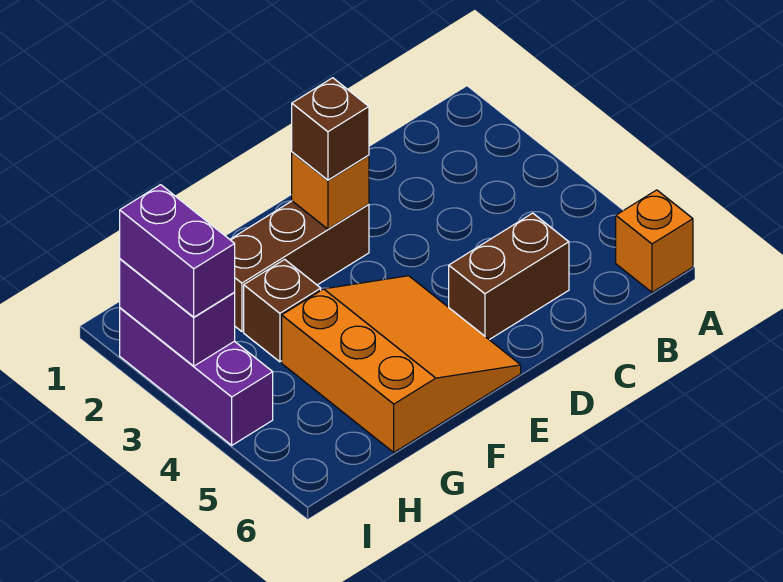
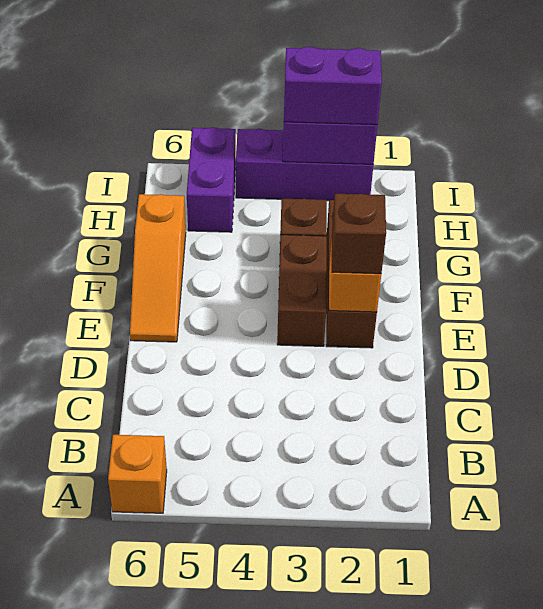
brown brick C5:D5 level 1 -> brown brick E3:F3 level 1
orange slope E4:G6 level 1 top G -> orange slope E6:G6 level 1 top G
none -> purple brick H5:I5 level 1

